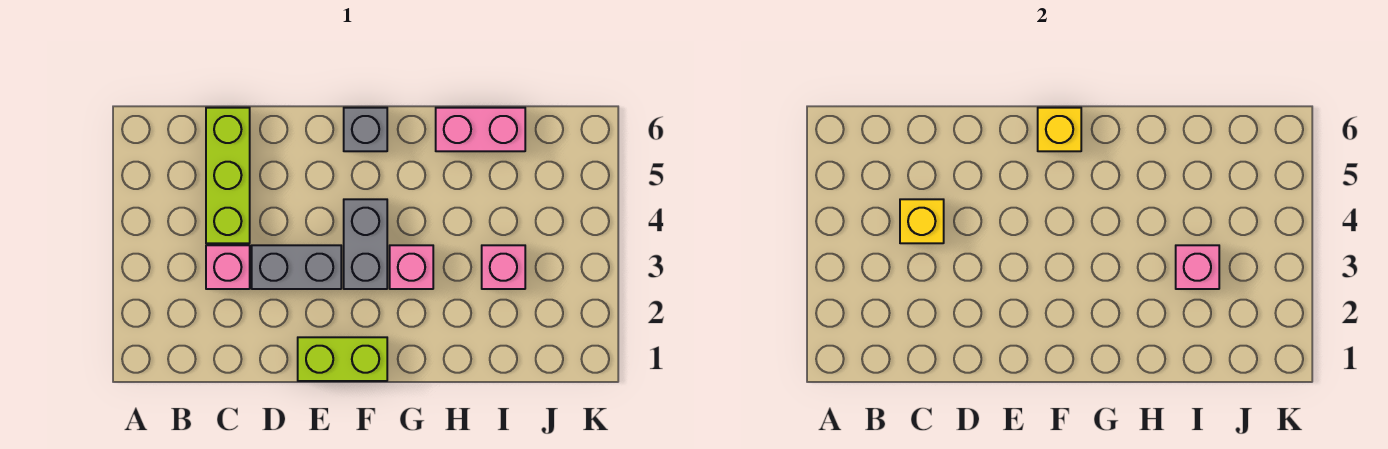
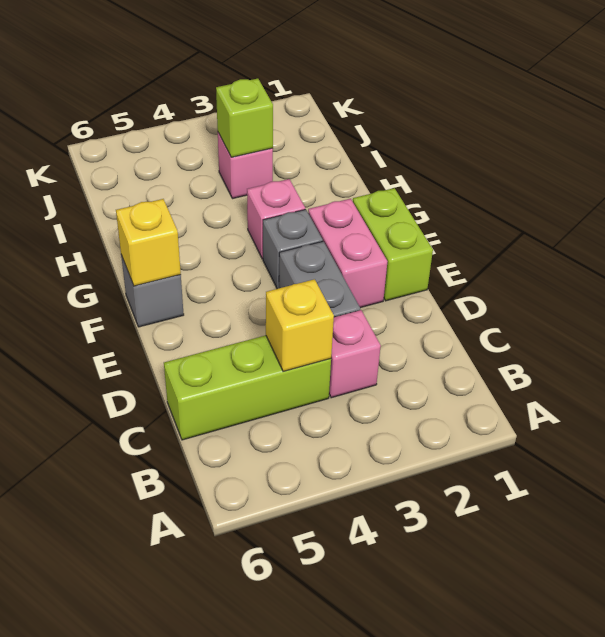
grey brick F3:F4 level 1 -> grey brick F3 level 1
pink brick H6:I6 level 1 -> pink brick E2:F2 level 1
pink brick I3 level 2 -> lime brick I3 level 2

